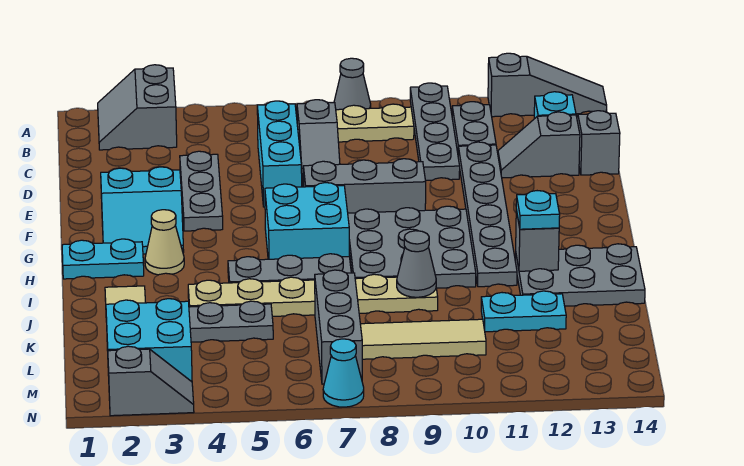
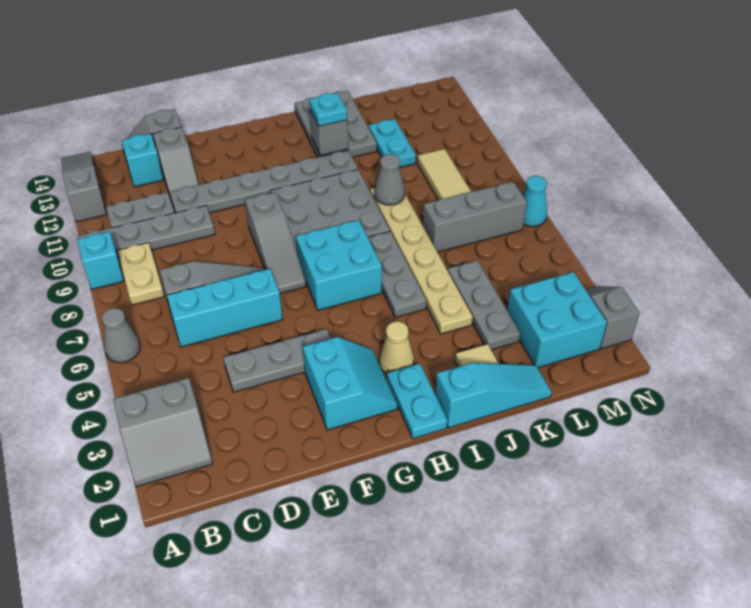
grey cone A8 level 1 -> grey cone A6 level 1
none -> cyan brick A9 level 1
grey brick F7:F9 level 1 -> grey slope F7:F9 level 1 top 9
none -> cyan slope I1:K1 level 1 top I

